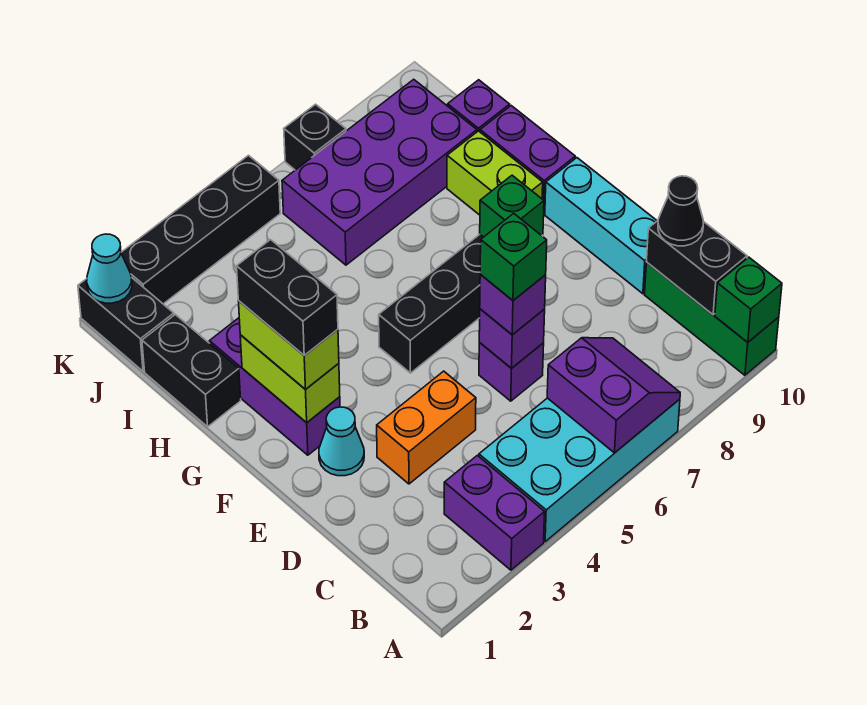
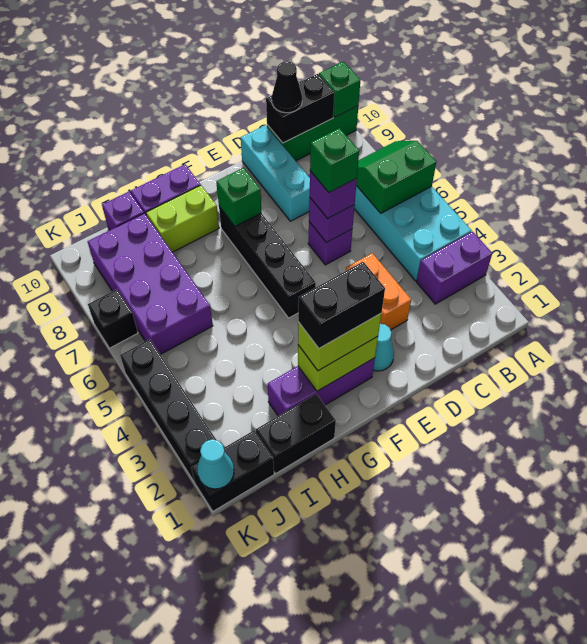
purple slope A6:B7 level 2 top 6 -> green slope A6:B7 level 2 top 6
cyan brick D10:F10 level 1 -> cyan brick D8:D10 level 1

